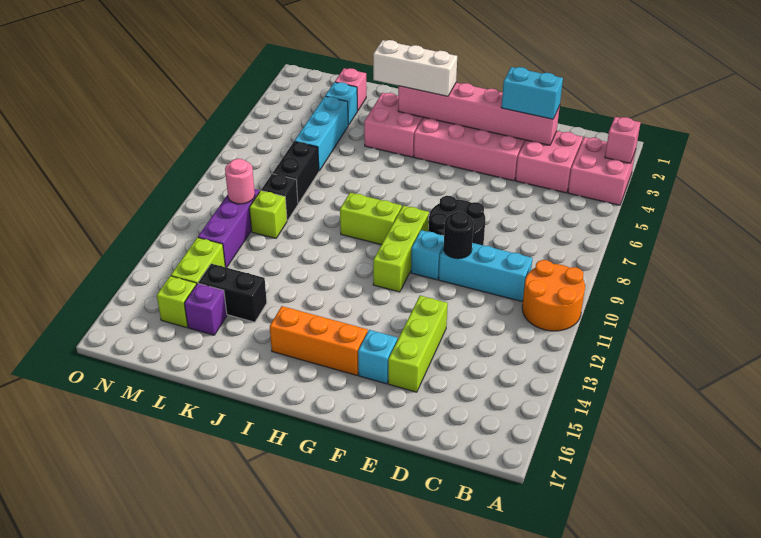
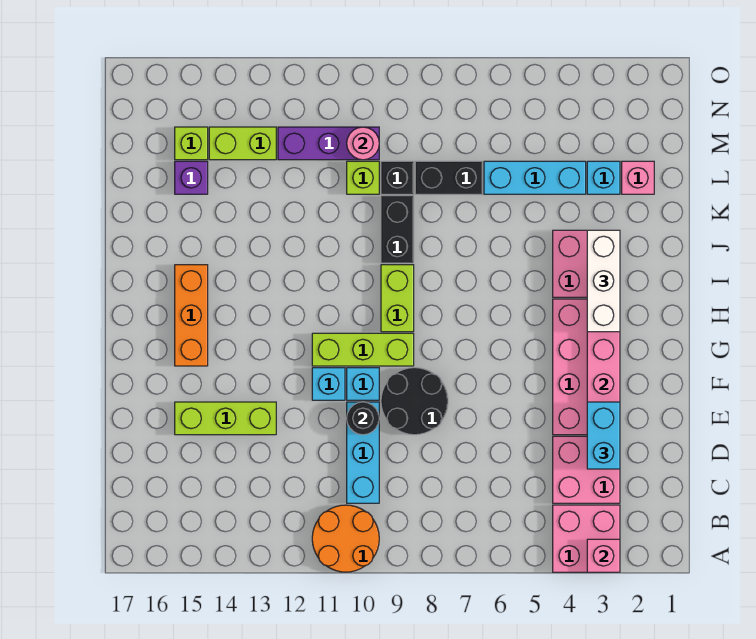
cyan brick F15 level 1 -> cyan brick F11 level 1
black brick K14:L14 level 1 -> black brick J9:K9 level 1

